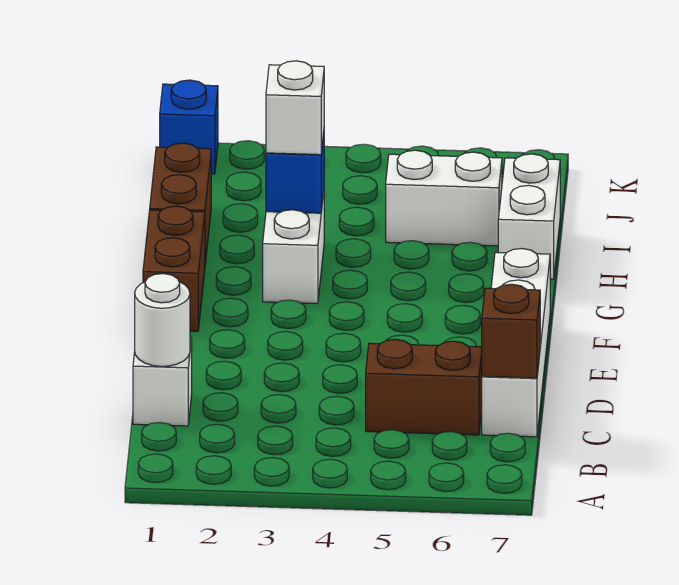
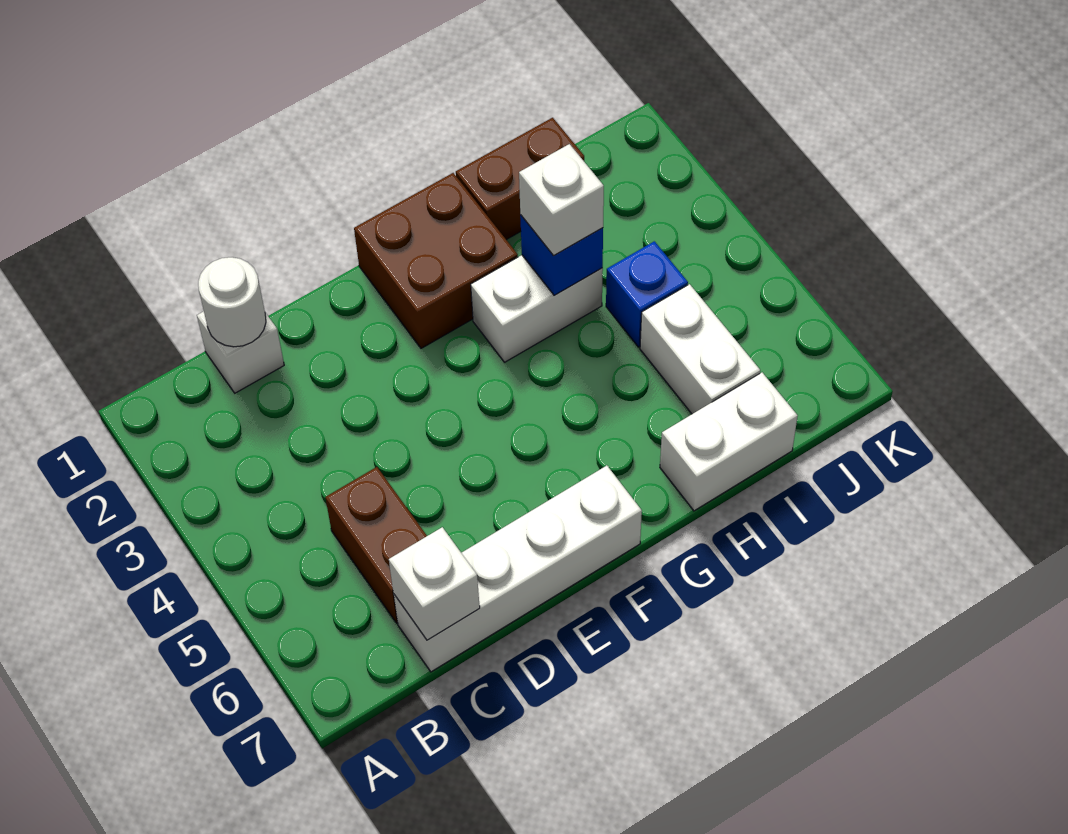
brown brick C7 level 2 -> white brick C7 level 2
brown brick F1:G1 level 1 -> brown brick F1:G2 level 1
blue brick K1 level 1 -> blue brick I4 level 1

